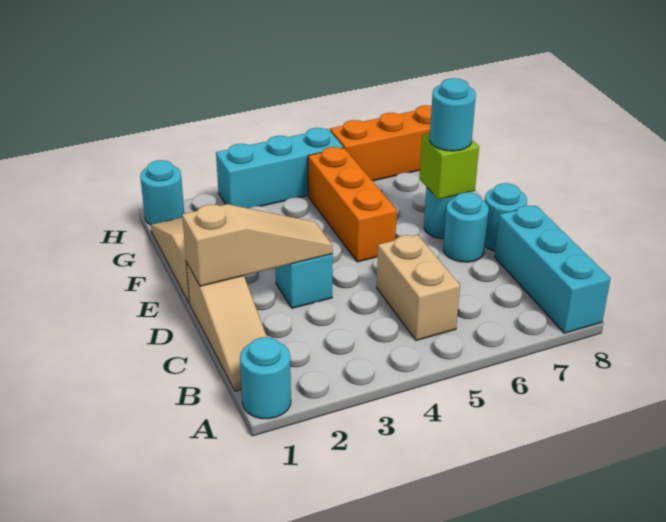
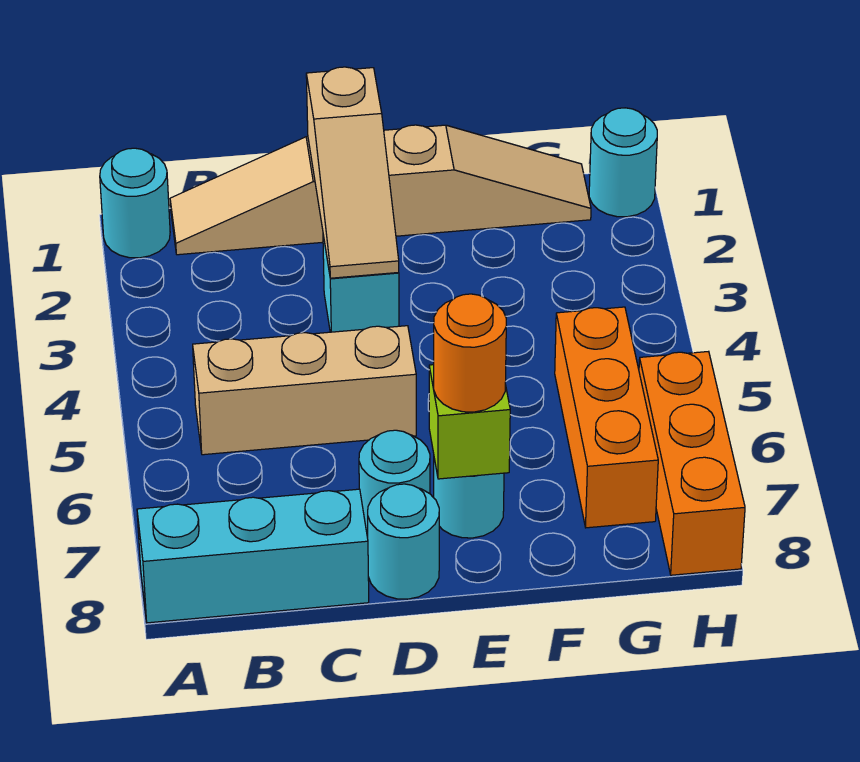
tan brick B5:C5 level 1 -> tan brick B5:D5 level 1
orange brick E5:G5 level 1 -> orange brick G5:G7 level 1
cyan round brick E7 level 3 -> orange round brick E7 level 3
cyan brick H3:H5 level 1 -> none

